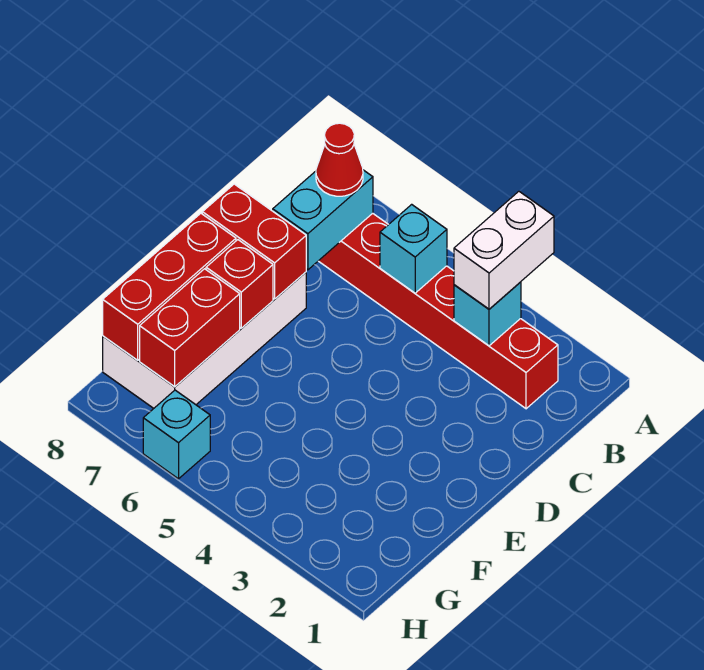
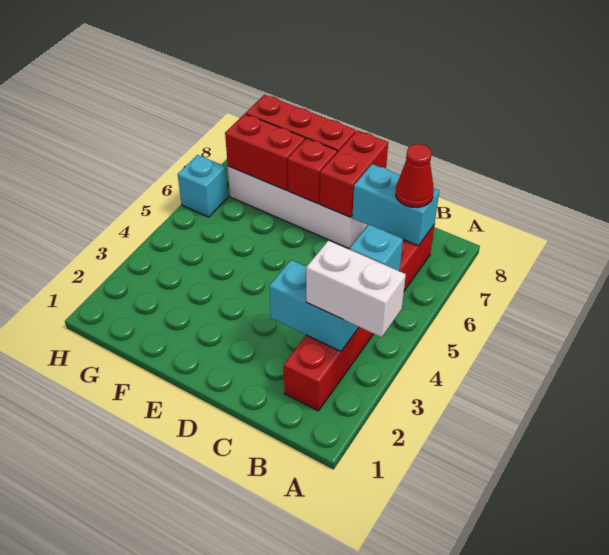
cyan brick B3 level 2 -> cyan brick B3:C3 level 2

